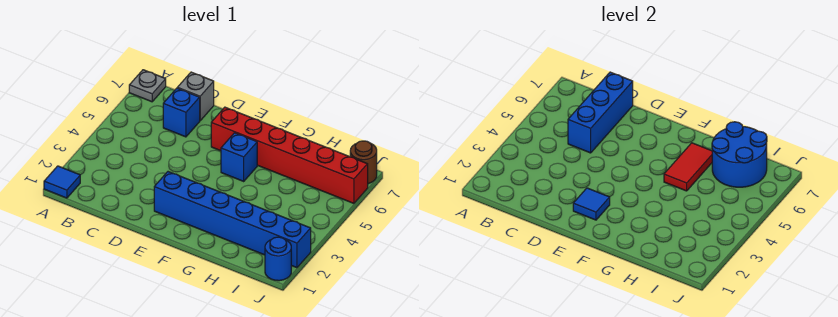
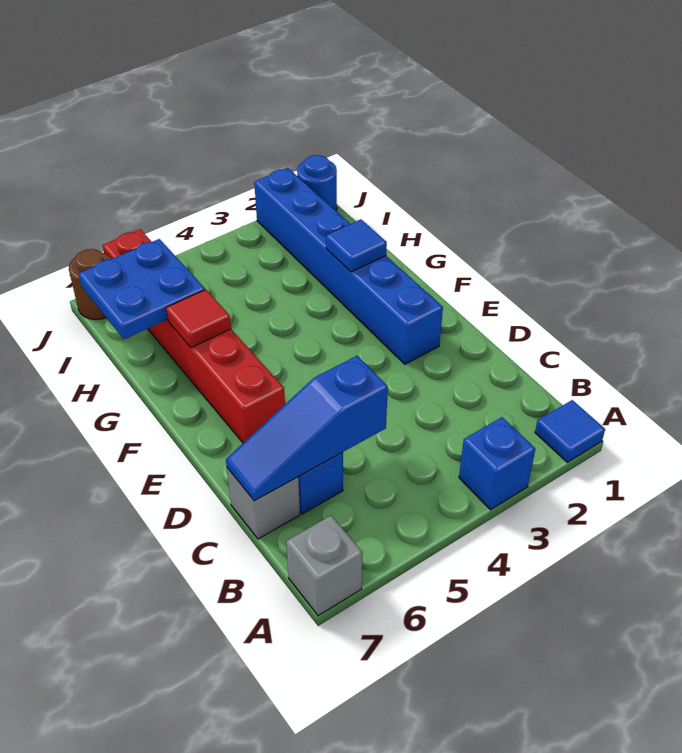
grey plate A7 level 1 -> grey brick A7 level 1
blue brick C5:C7 level 2 -> blue slope C5:C7 level 2 top 5
blue tile E2 level 2 -> blue tile G2 level 2
blue brick F5 level 1 -> blue brick A3 level 1
red tile G5:G6 level 2 -> red tile G6 level 2
blue round brick H6:I7 level 2 -> blue plate H6:I7 level 2

